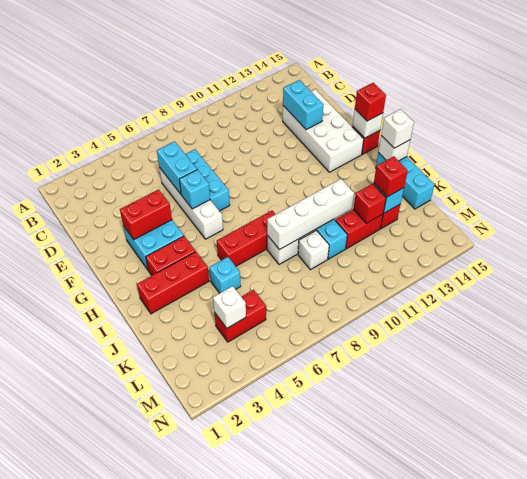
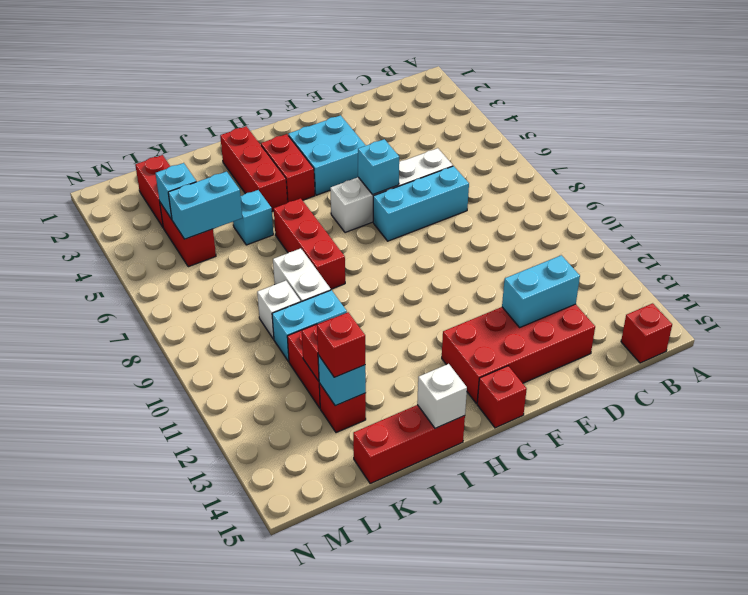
cyan brick D6:E6 level 2 -> cyan brick K5:L5 level 2
white brick D13:G14 level 1 -> red brick D13:G14 level 1
red brick F3:F4 level 2 -> red brick L2:L3 level 1
white brick G15 level 2 -> none
red brick G15 level 3 -> red brick B15 level 1
cyan brick I15:K15 level 1 -> red brick I15:K15 level 1
white brick I15 level 3 -> none
white brick J8:J11 level 2 -> none
white brick L4 level 2 -> cyan brick L4 level 2

